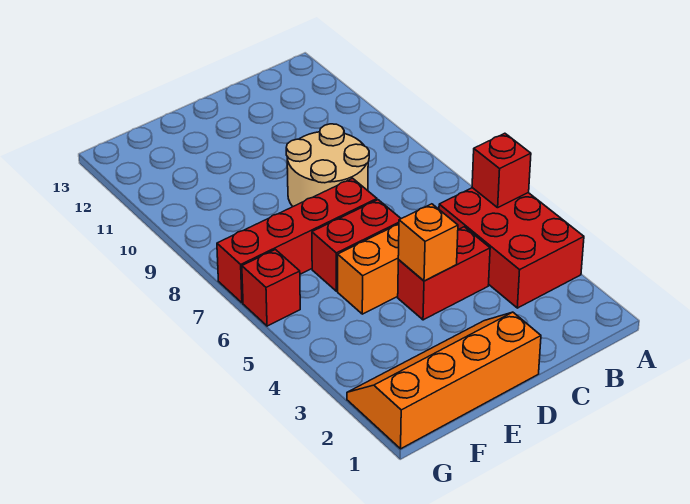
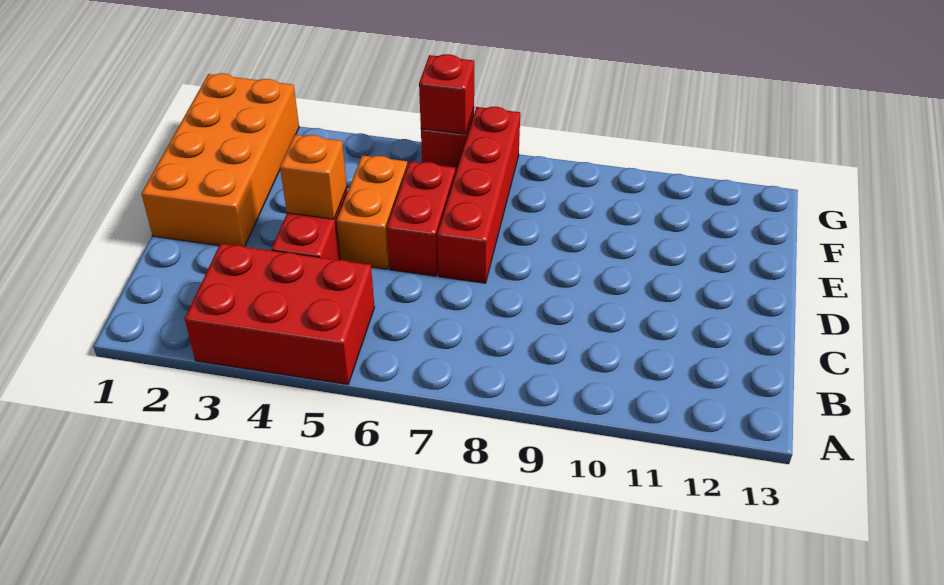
red brick A5 level 2 -> red brick G6 level 2
tan round brick C8:D9 level 1 -> none
orange slope D1:G2 level 1 top 1 -> orange brick D1:G2 level 1

